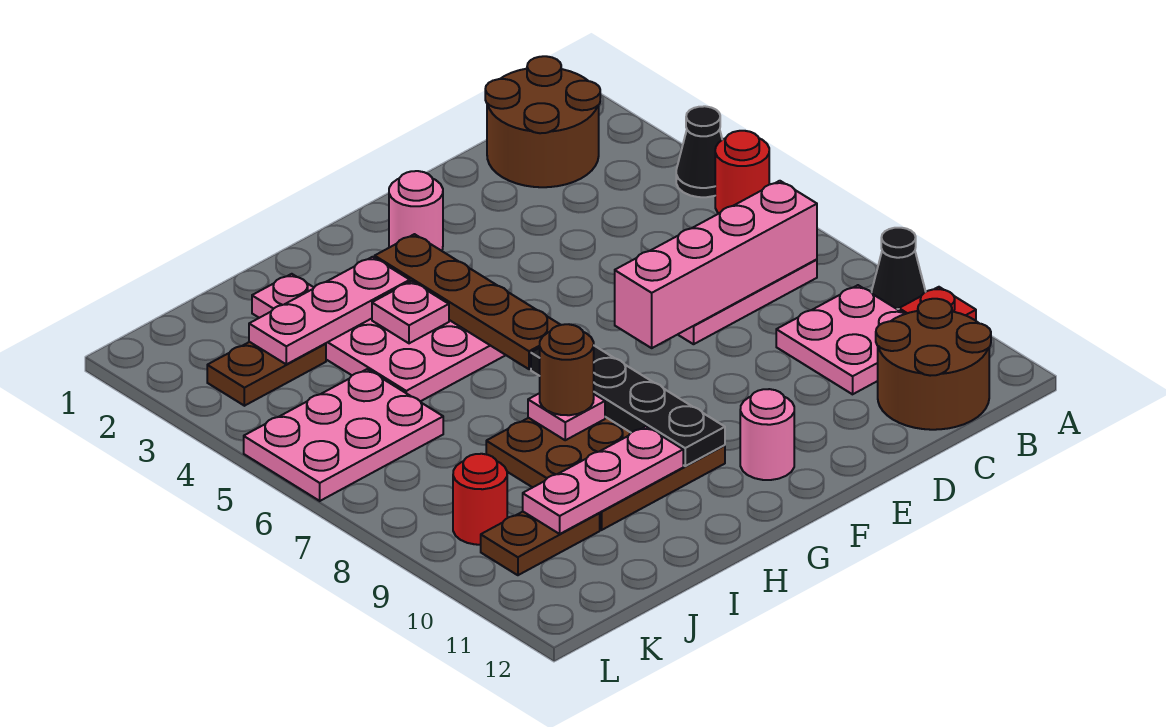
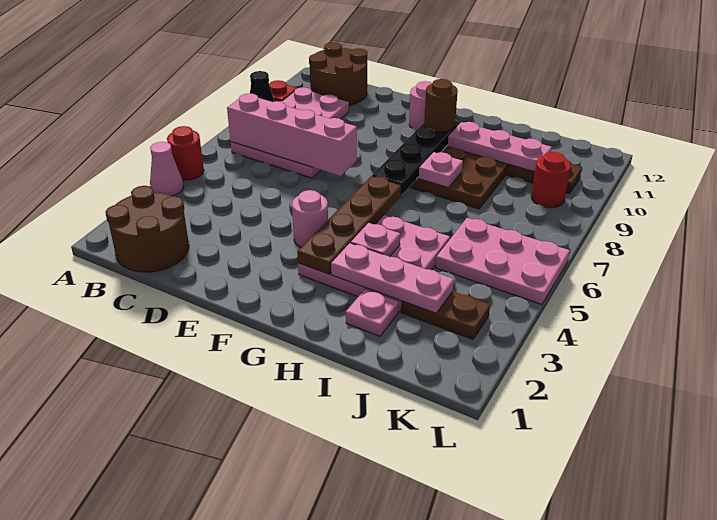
black cone A4 level 1 -> pink cone A4 level 1
pink round brick F2 level 1 -> pink round brick F4 level 1
brown round brick H8 level 3 -> brown round brick G10 level 3

